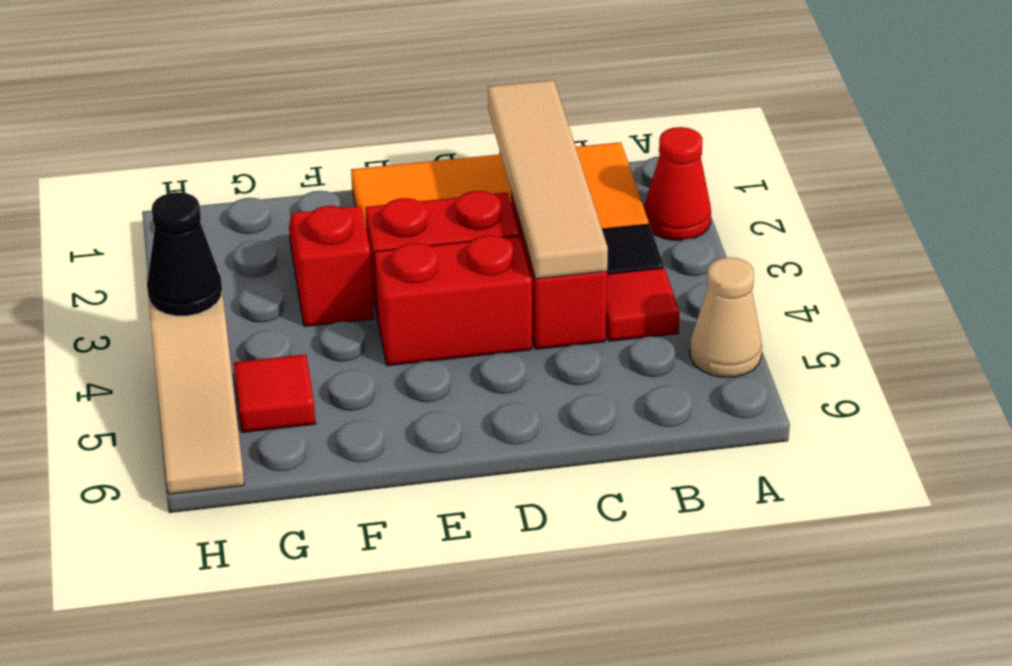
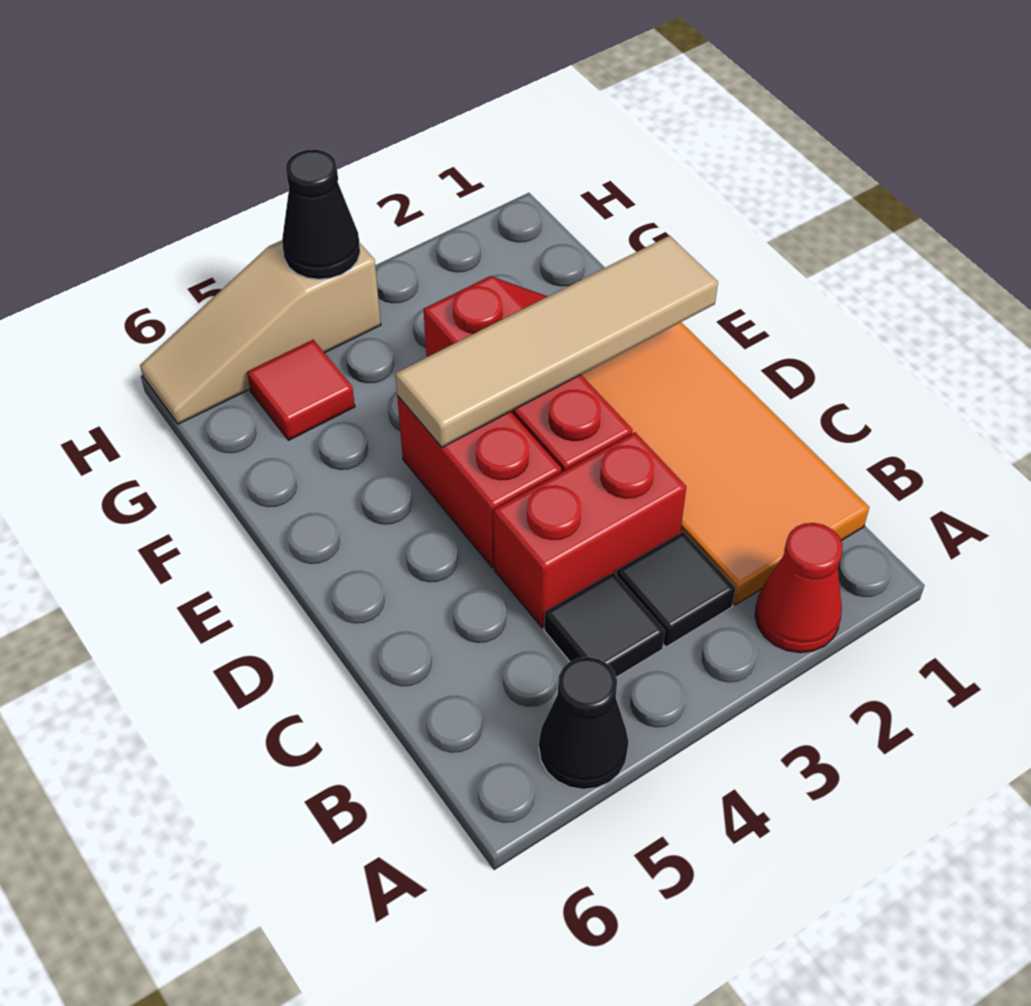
tan cone A5 level 1 -> black cone A5 level 1
red tile B4 level 1 -> black tile B4 level 1
tan tile C1:C4 level 2 -> tan tile E1:E4 level 2

